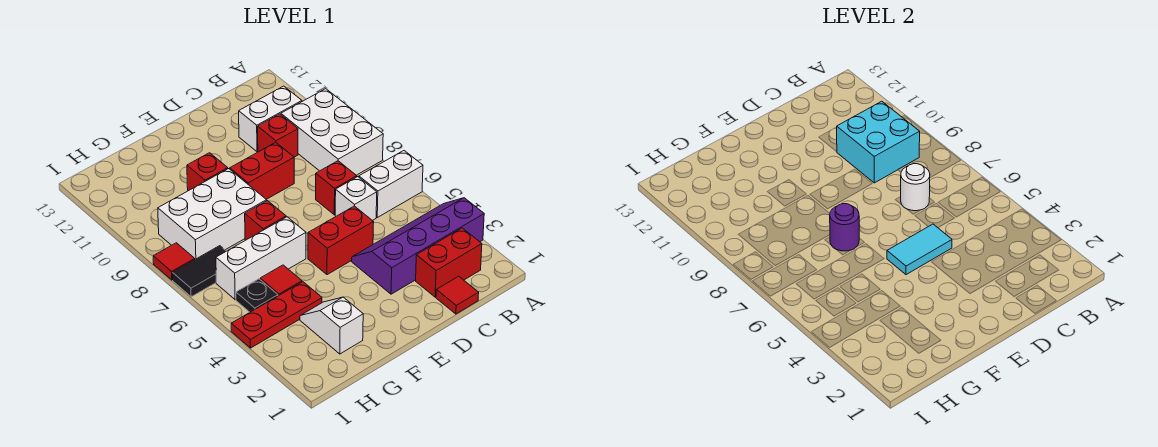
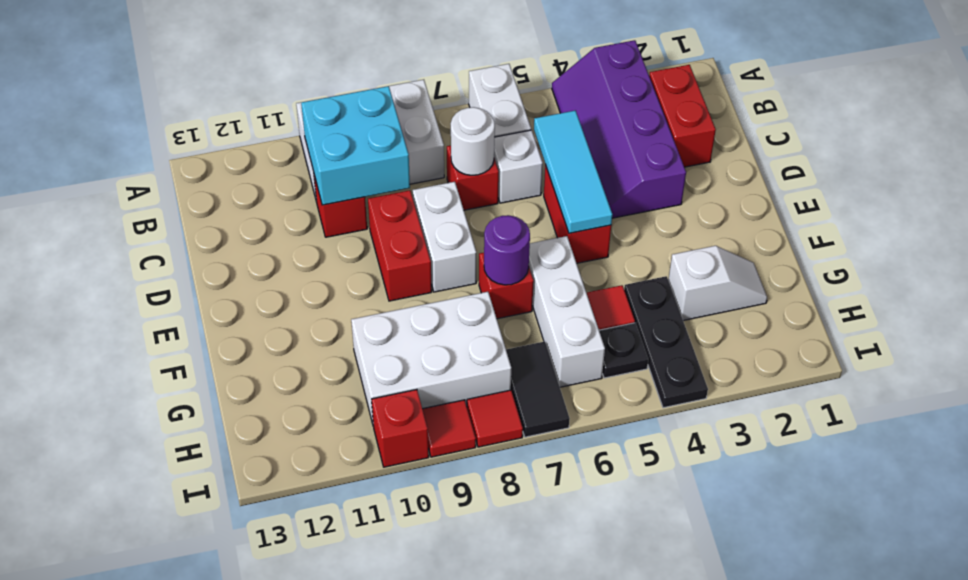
white brick B11:C11 level 1 -> white brick D8:E8 level 1
red tile C1 level 1 -> red tile I9 level 1
cyan tile D5:E5 level 2 -> cyan tile C5:E5 level 2
white brick F8:H9 level 1 -> white brick G8:H10 level 1
red brick F10 level 1 -> red brick I10 level 1
white slope G2:G3 level 1 top 2 -> white slope G2:G3 level 1 top 3
red plate G4:I4 level 1 -> black plate G4:I4 level 1

